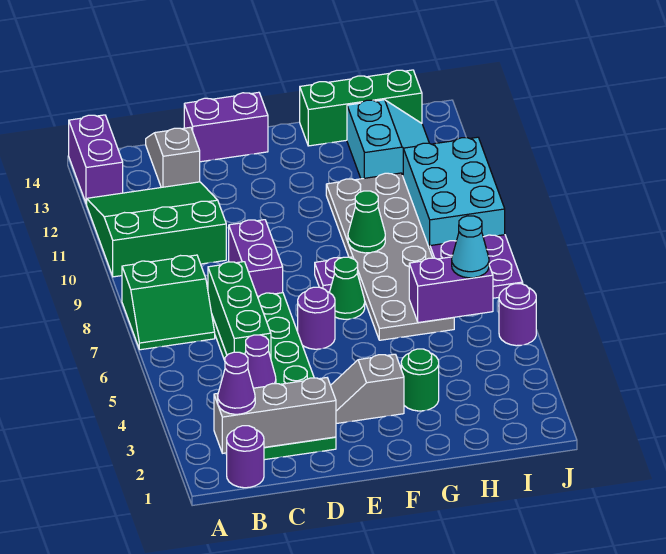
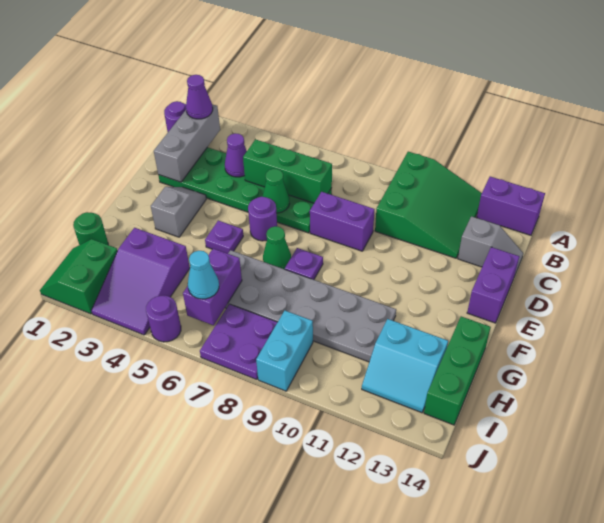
green slope A7:B8 level 1 top 8 -> green slope I1:J2 level 1 top 2
none -> purple plate F5 level 1
green round brick G3 level 1 -> green round brick H1 level 1
green cone G9 level 2 -> green cone D6 level 2
none -> purple slope H3:J4 level 1 top H
cyan brick I9:J11 level 1 -> cyan brick I9:J9 level 1

